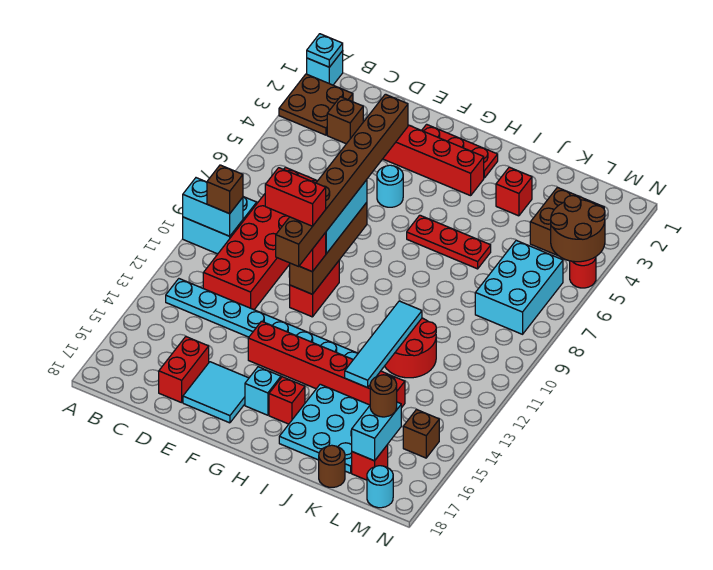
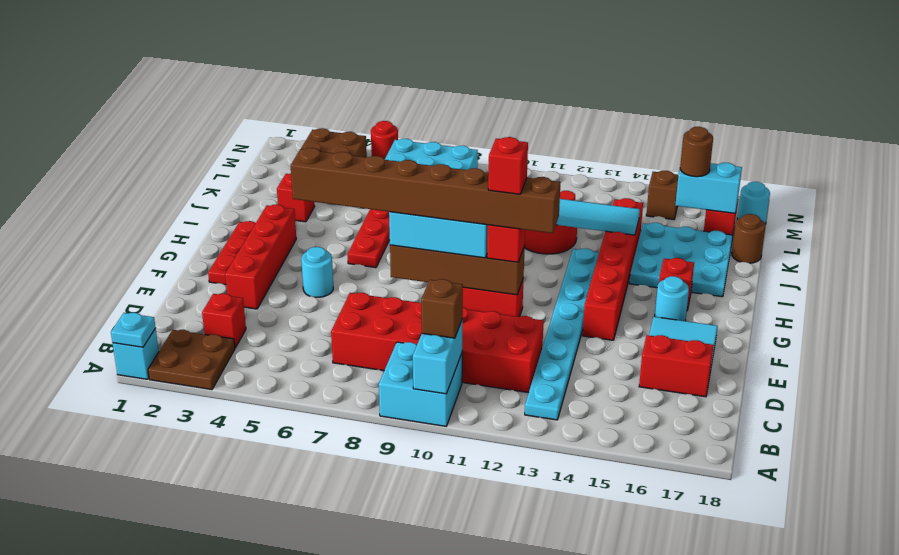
brown brick C3 level 1 -> red brick C3 level 1
red brick E11:F11 level 5 -> red brick F11 level 5
cyan brick G16 level 1 -> cyan round brick G16 level 1
brown round brick M4:N5 level 2 -> none

